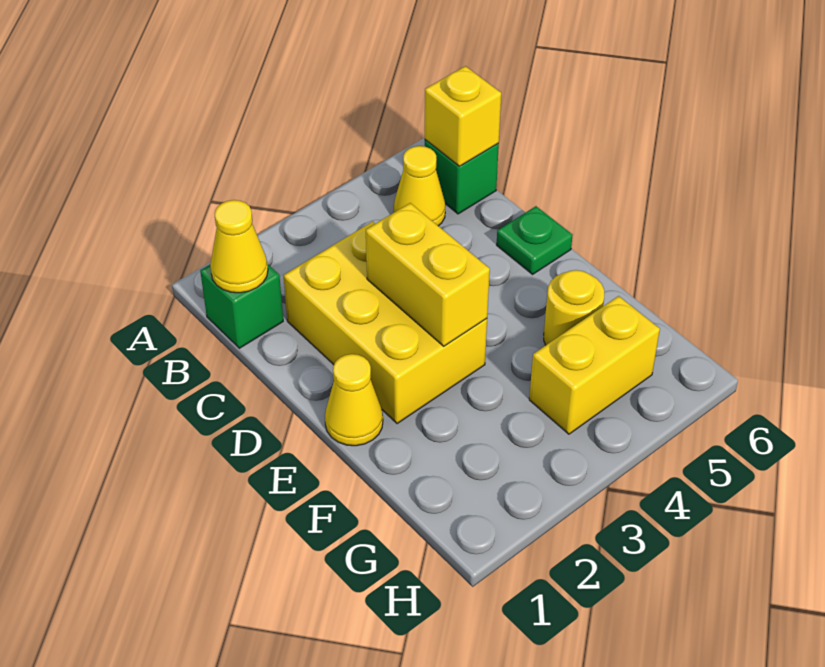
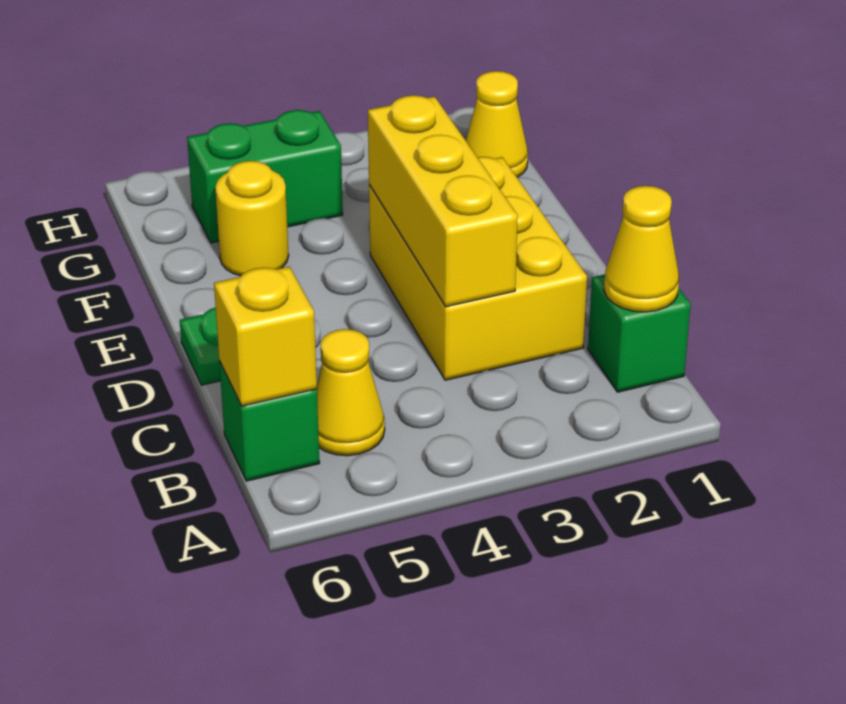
yellow brick D3:E3 level 2 -> yellow brick C3:E3 level 2
yellow cone E1 level 1 -> yellow cone G1 level 1
yellow brick G4:G5 level 1 -> green brick G4:G5 level 1

